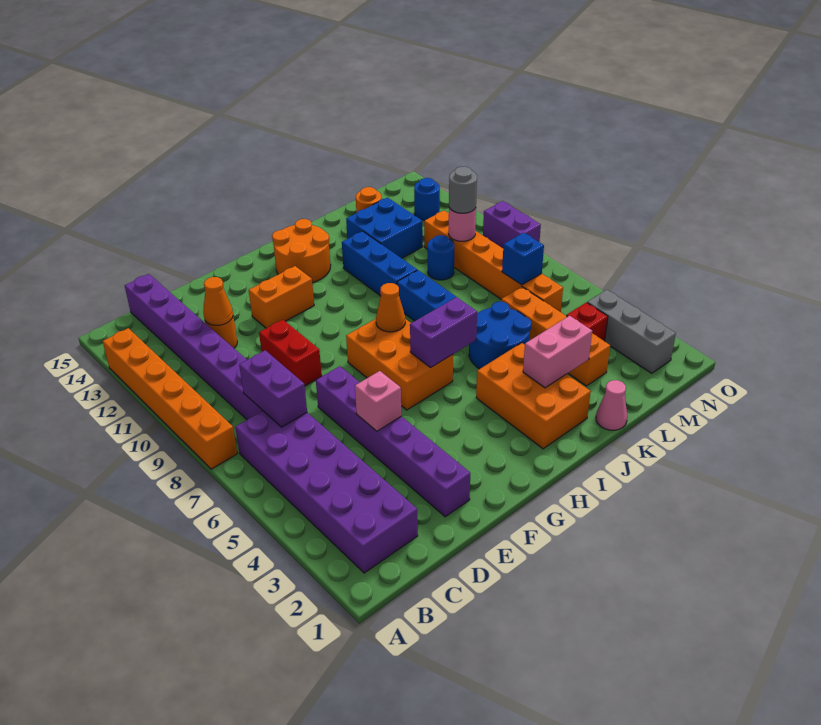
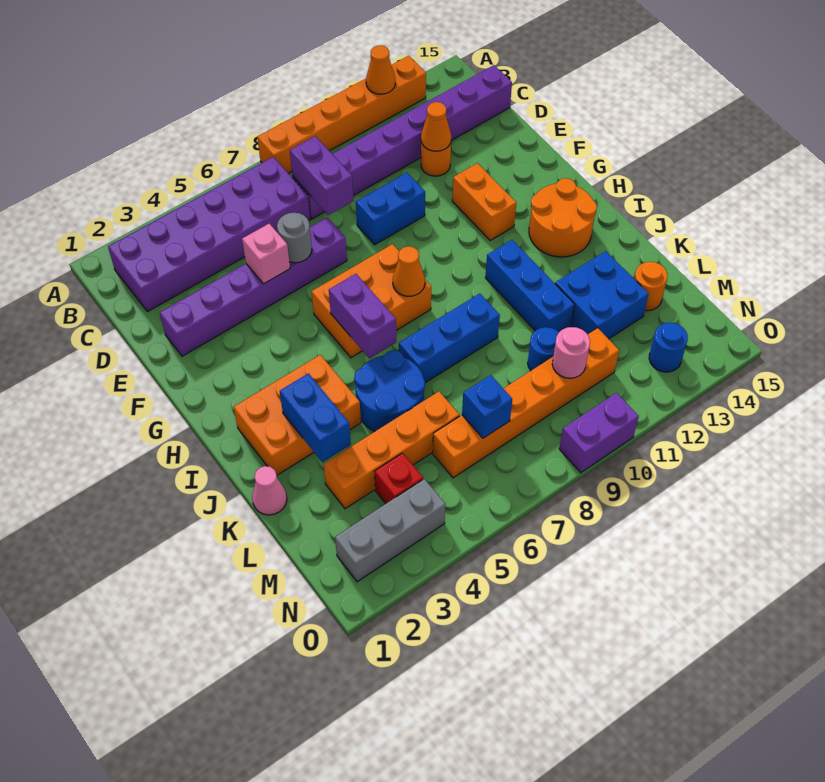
none -> orange cone A12 level 2
purple brick C7:C8 level 2 -> purple brick C8:D8 level 2
red brick E9:E10 level 1 -> blue brick E9:E10 level 1
pink brick J3:K3 level 2 -> blue brick J3:K3 level 2
blue brick J10:J12 level 1 -> blue brick I11:K11 level 1
grey round brick M10 level 3 -> grey round brick E6 level 2

